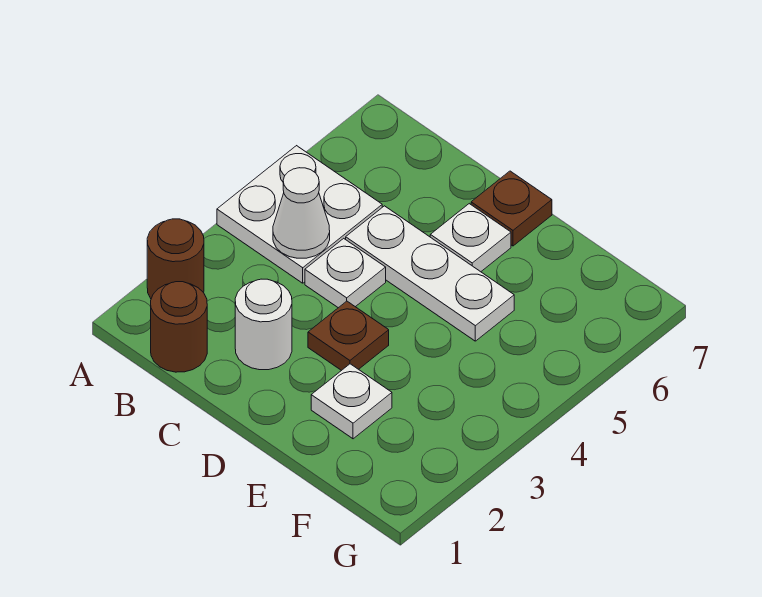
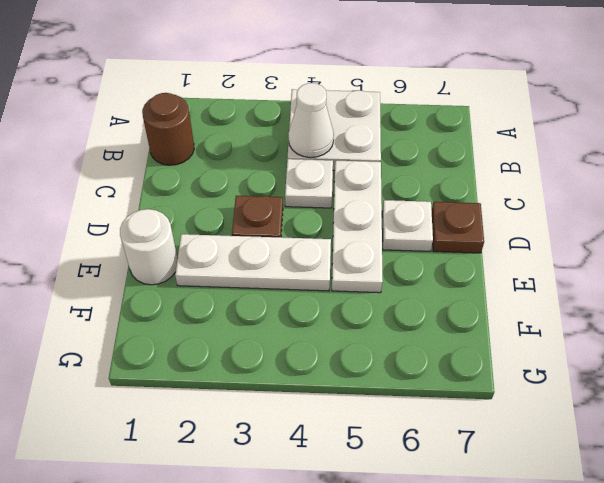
brown round brick A2 level 1 -> none
white round brick C2 level 1 -> white round brick E1 level 1
white plate E2 level 1 -> white plate E2:E4 level 1

